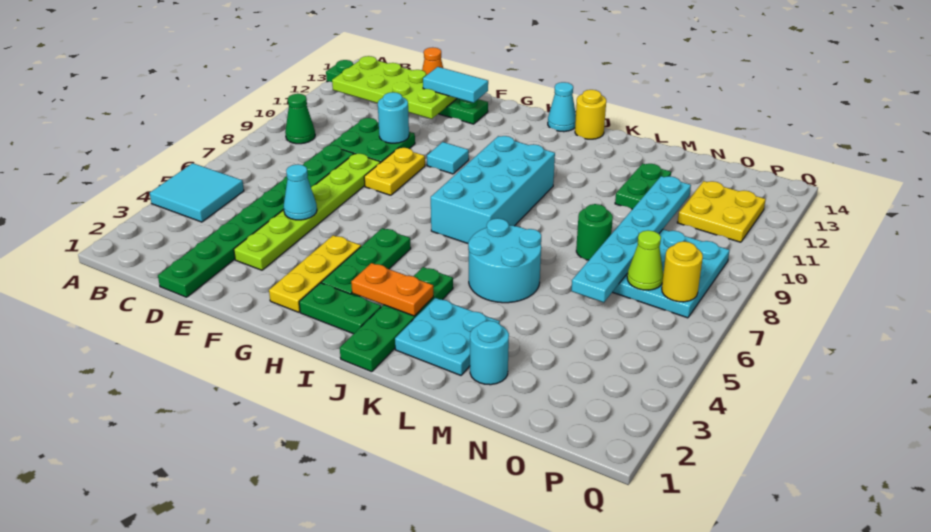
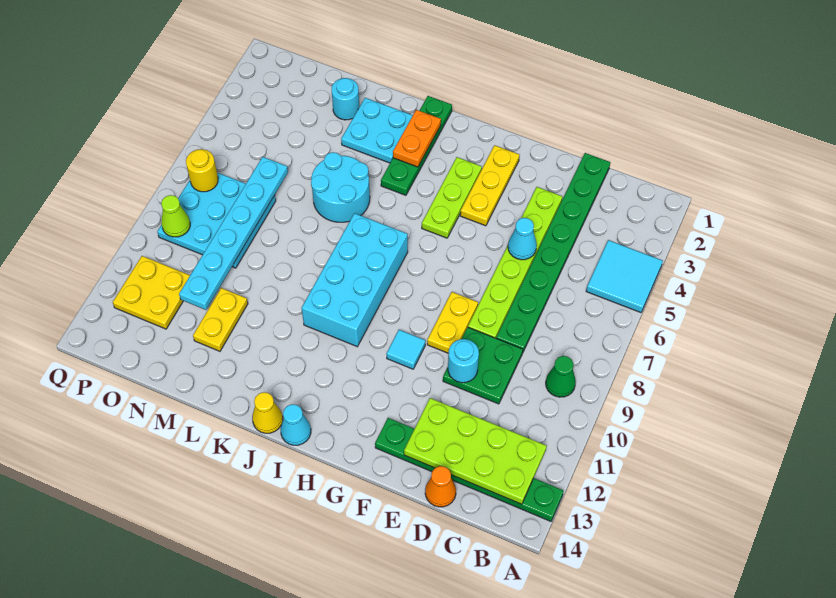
cyan tile E13:F13 level 3 -> none
green plate H2:I2 level 1 -> none
green plate H3:H5 level 1 -> lime plate H3:H5 level 1
orange plate I3:J3 level 2 -> orange plate J2:J3 level 2
yellow round brick J14 level 1 -> yellow cone J14 level 1
green round brick M8 level 1 -> none
green plate M11:M12 level 1 -> yellow plate M11:M12 level 1
lime cone O7 level 2 -> lime cone P9 level 2

